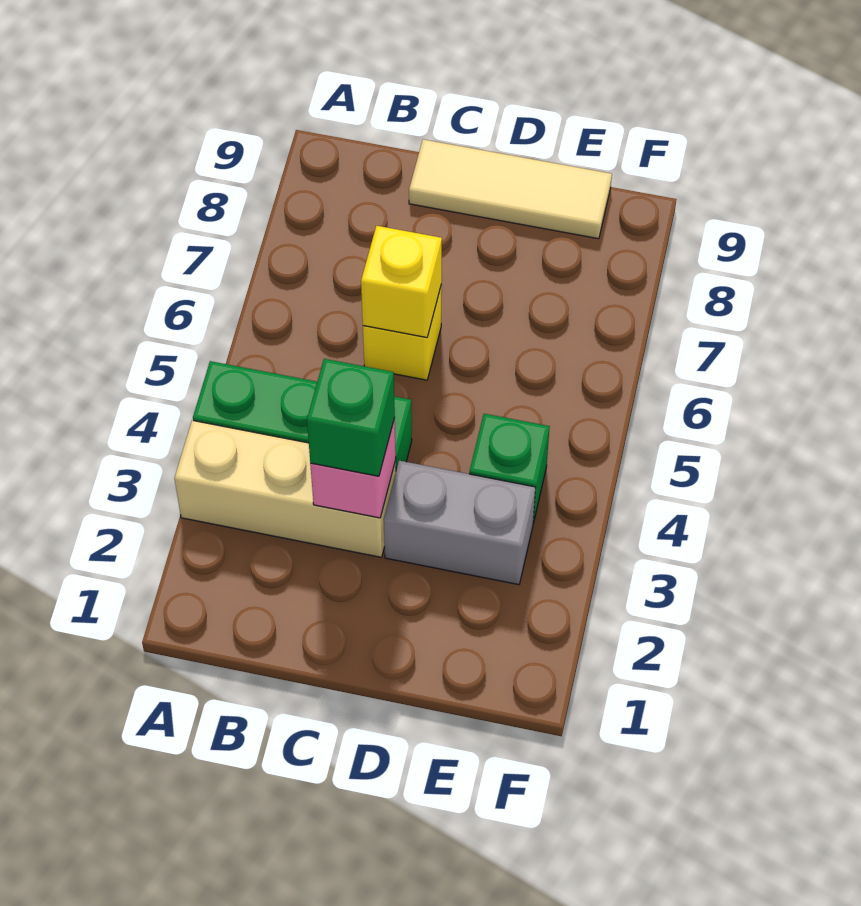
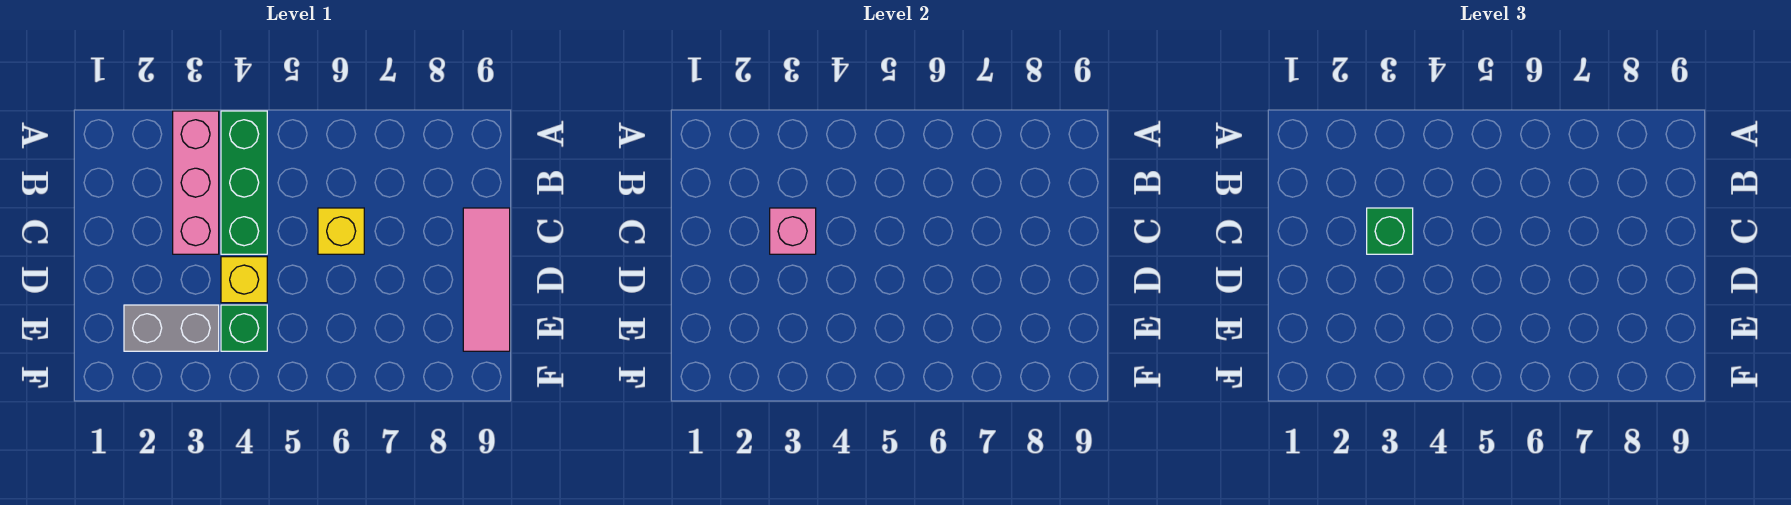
tan brick A3:C3 level 1 -> pink brick A3:C3 level 1
yellow brick C6 level 2 -> yellow brick D4 level 1
tan tile C9:E9 level 1 -> pink tile C9:E9 level 1
grey brick D3:E3 level 1 -> grey brick E2:E3 level 1

